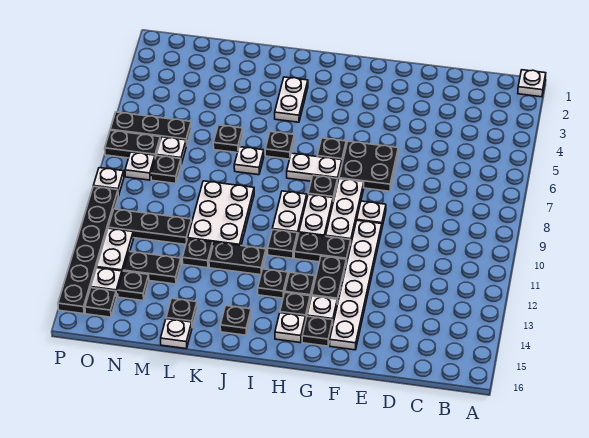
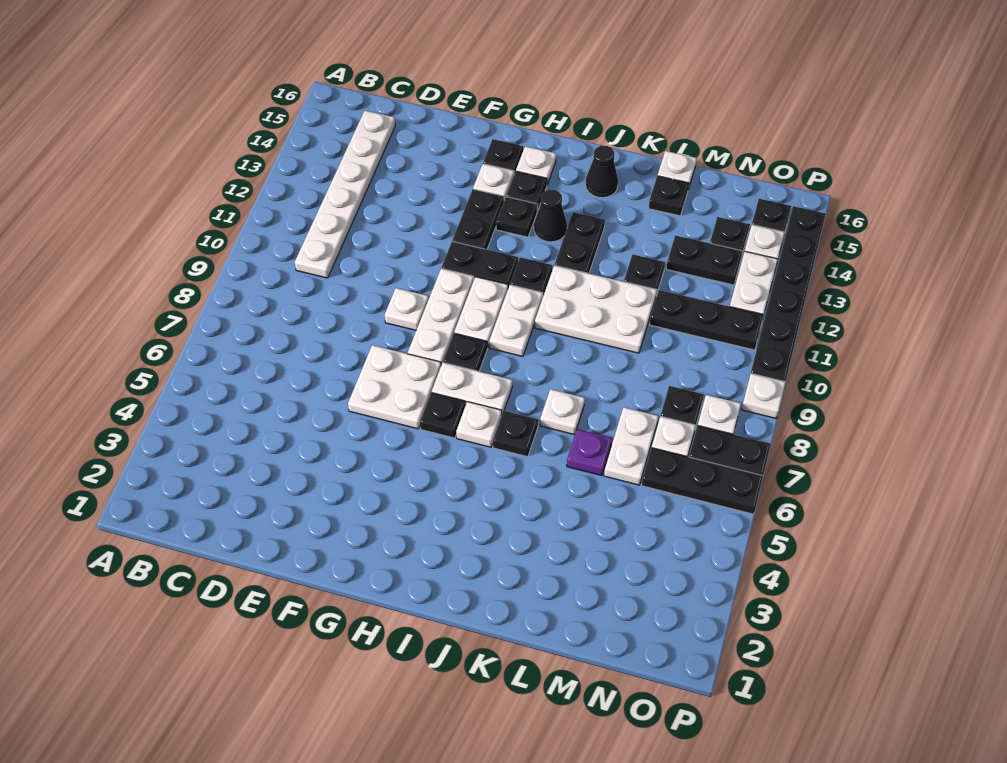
white plate A1 level 1 -> white plate I6 level 1
black plate F6:G7 level 1 -> white plate F6:G7 level 1
white plate F10:F15 level 1 -> white plate C10:C15 level 1
black plate I13 level 1 -> black cone I13 level 1
white plate J3:J4 level 1 -> white plate M6:M7 level 1
black plate J12:K12 level 1 -> black plate J12:J13 level 1
black plate J15 level 1 -> black cone J15 level 1
white plate K9:L11 level 1 -> white plate J10:L11 level 1
black plate L6 level 1 -> purple plate L6 level 1

